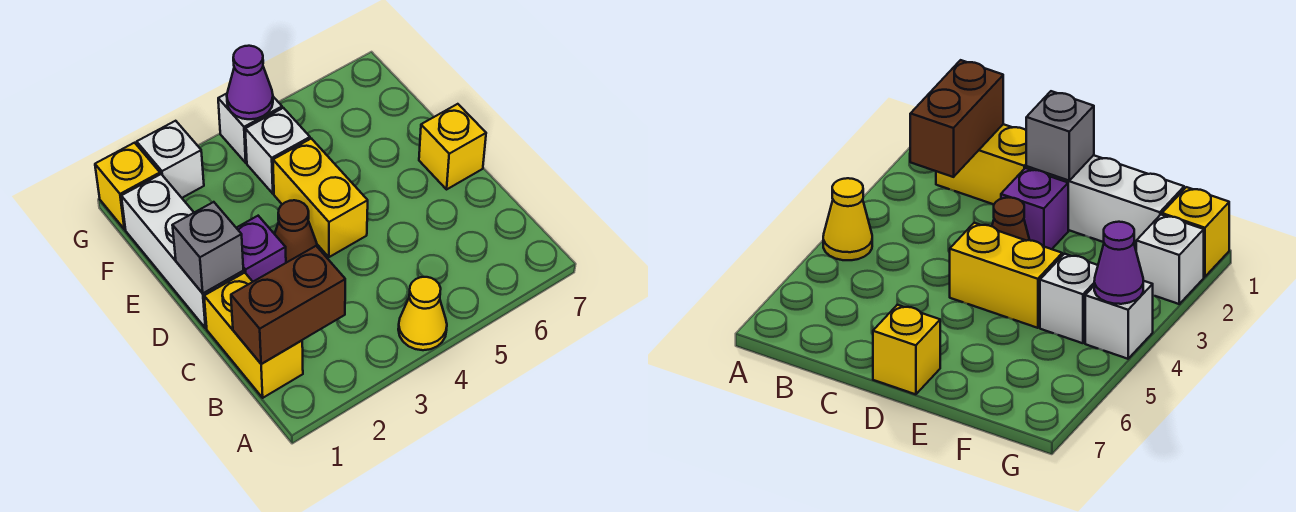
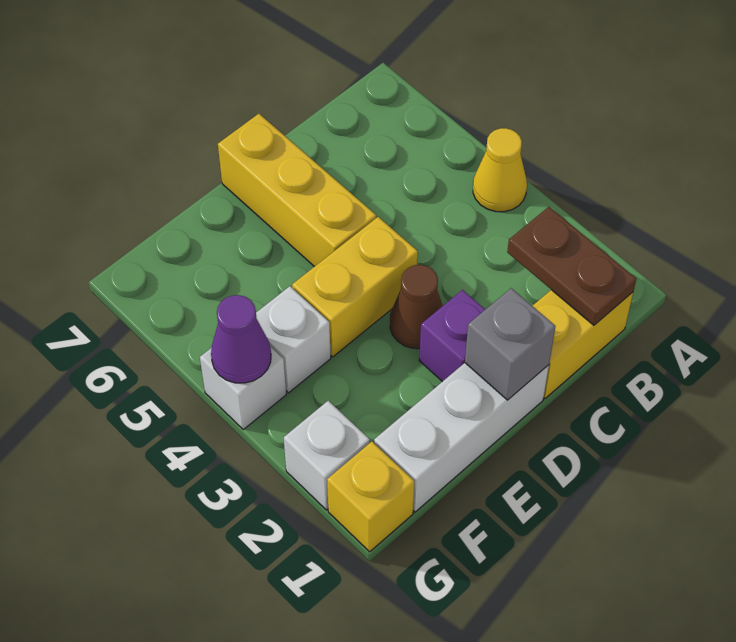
brown brick B1:B2 level 2 -> brown plate B1:B2 level 2
yellow brick D7 level 1 -> yellow brick D5:D7 level 1

